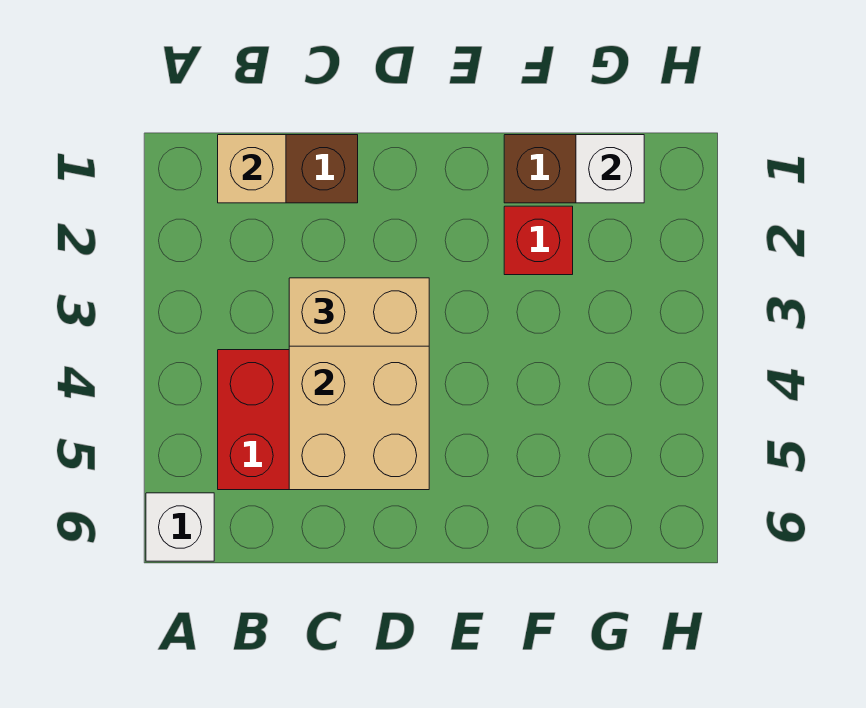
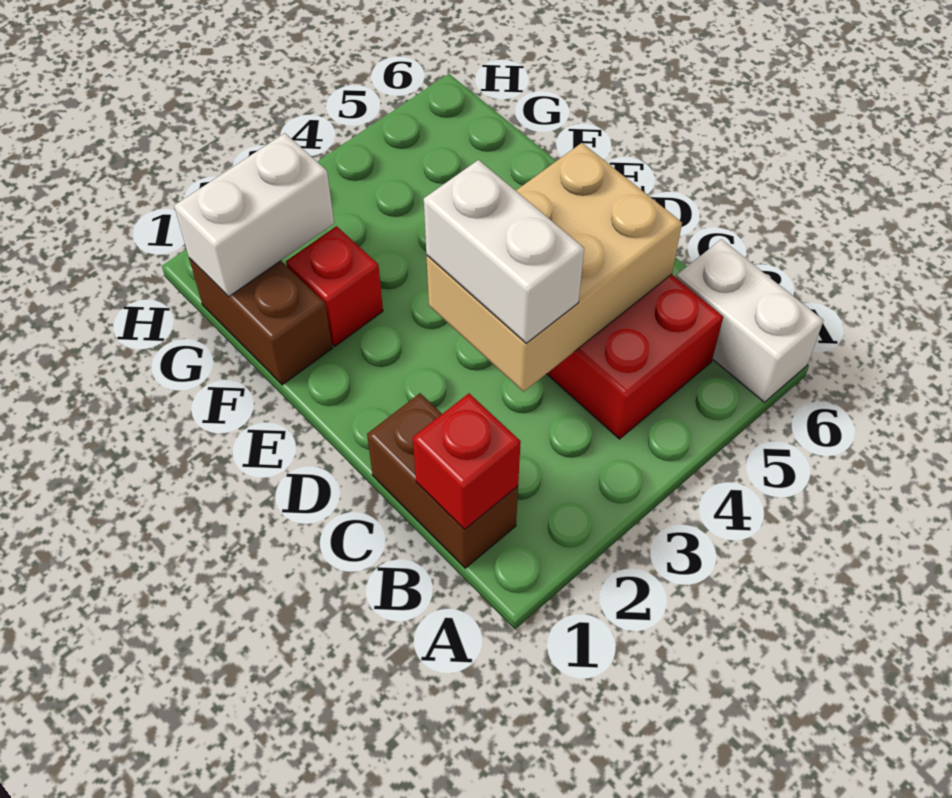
white brick A6 level 1 -> white brick A6:B6 level 1
tan brick B1 level 2 -> red brick B1 level 2
tan brick C3:D3 level 3 -> white brick C3:D3 level 3
white brick G1 level 2 -> white brick G1:G2 level 2

